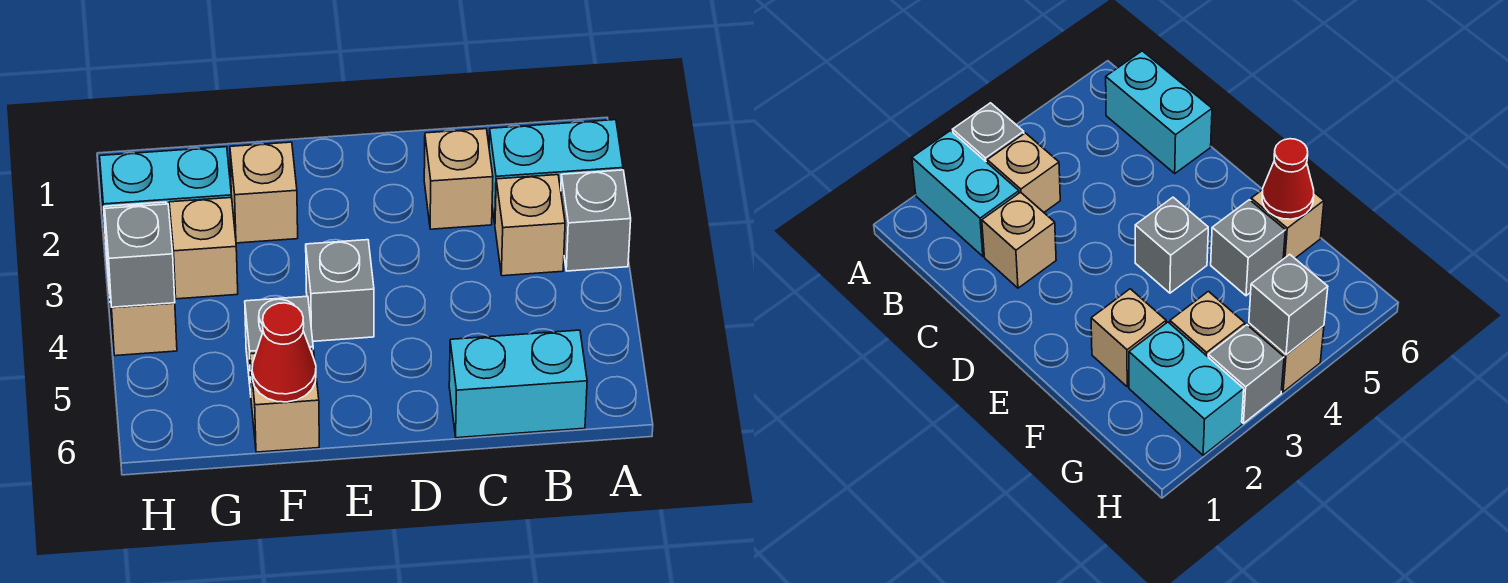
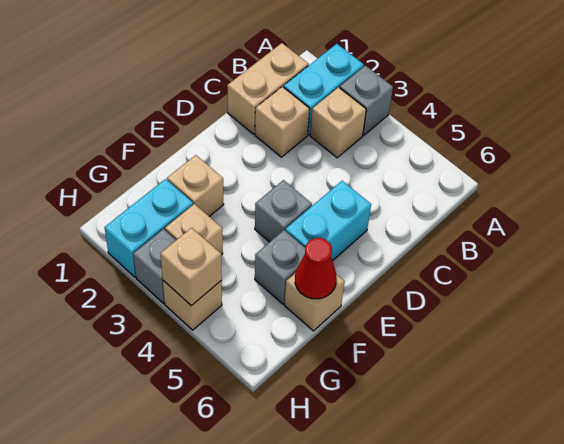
none -> tan brick B1:C1 level 1
cyan brick B6:C6 level 1 -> cyan brick D5:E5 level 1
grey brick H4 level 2 -> tan brick H4 level 2

